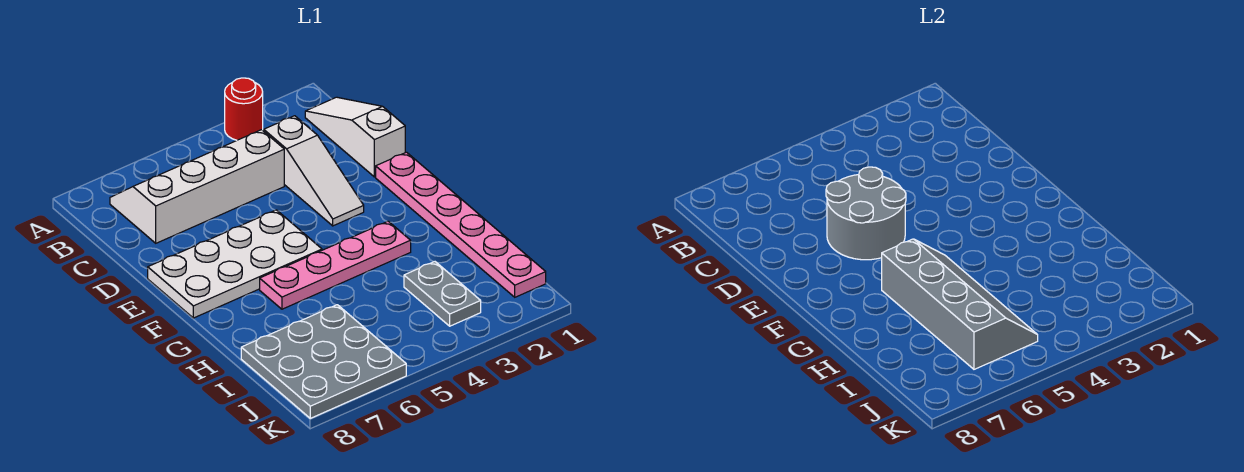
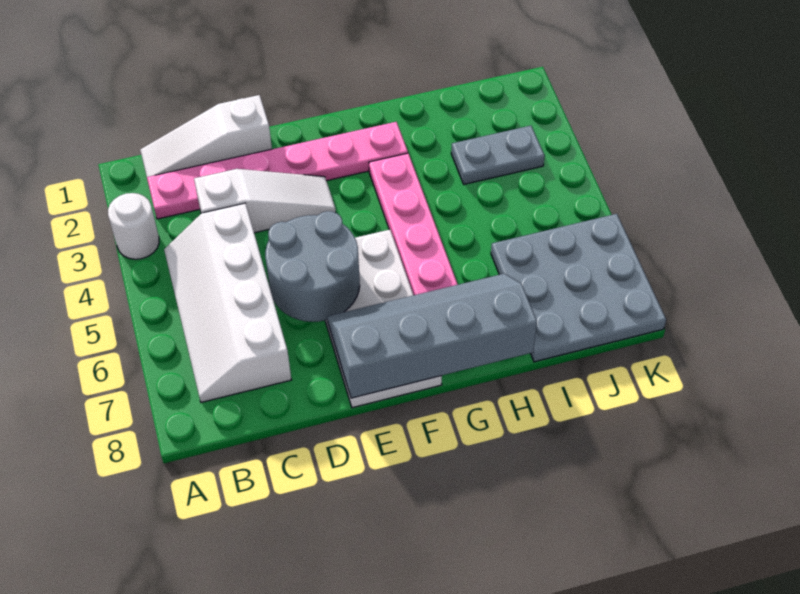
red round brick A3 level 1 -> white round brick A3 level 1
pink plate E1:J1 level 1 -> pink plate B2:G2 level 1
grey slope G5:J6 level 2 top 6 -> grey slope E7:H8 level 2 top 8

